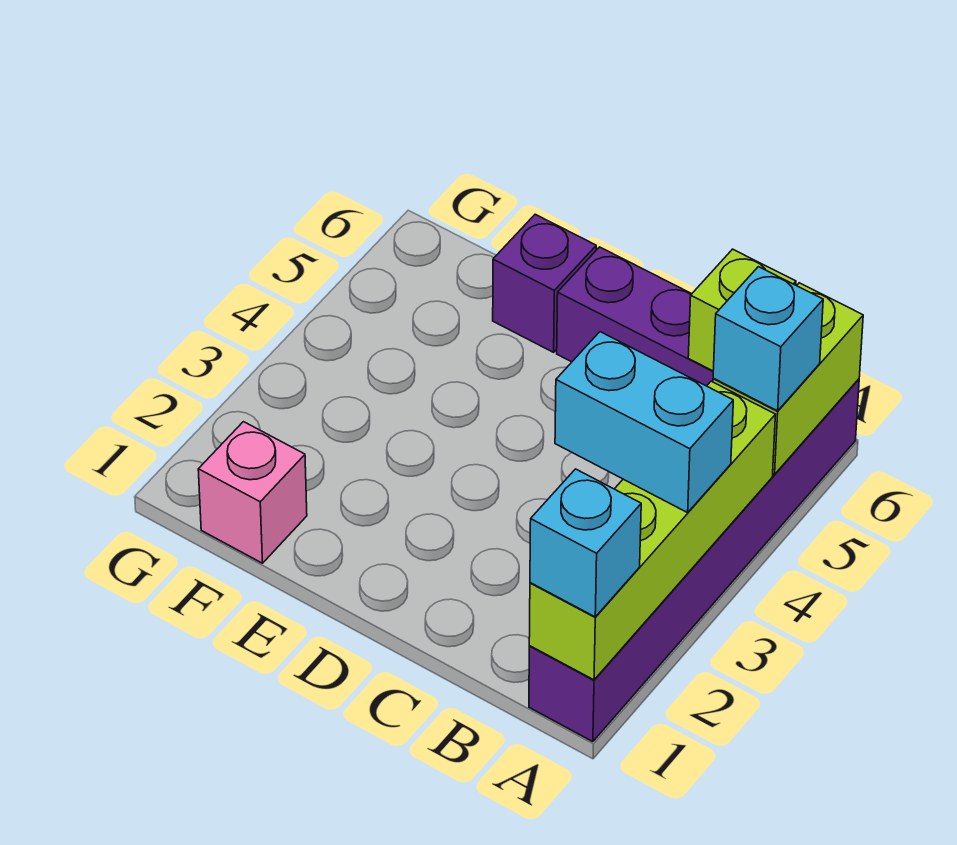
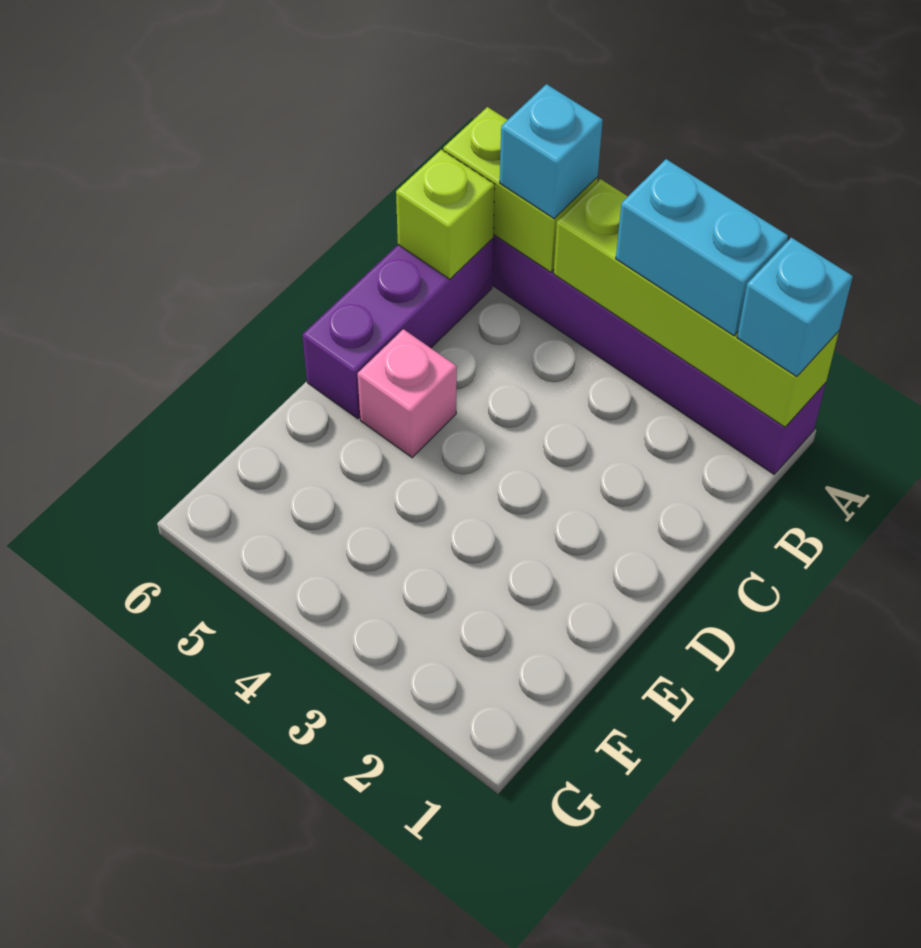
cyan brick A3:B3 level 3 -> cyan brick A2:A3 level 3
purple brick E6 level 1 -> none
pink brick F1 level 1 -> pink brick D5 level 1

